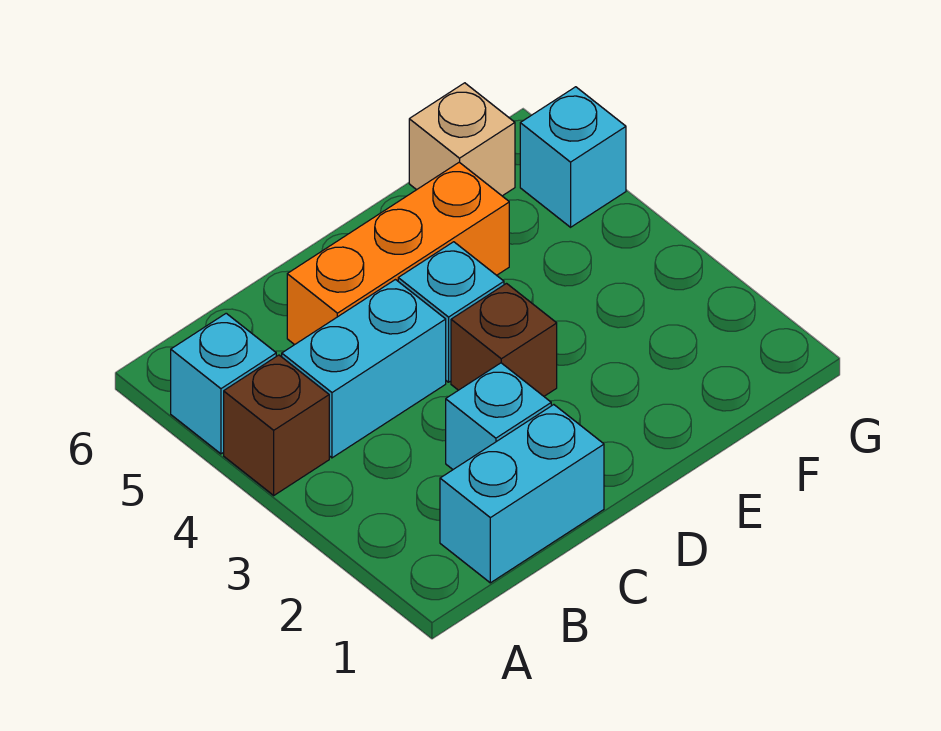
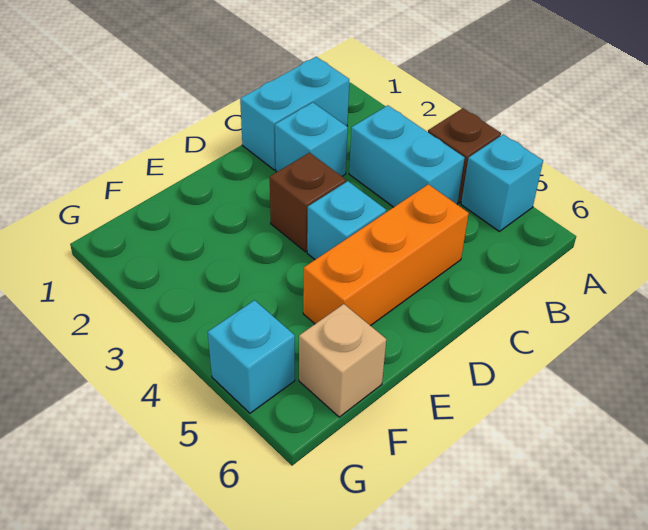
cyan brick B4:C4 level 1 -> cyan brick B3:B4 level 1

